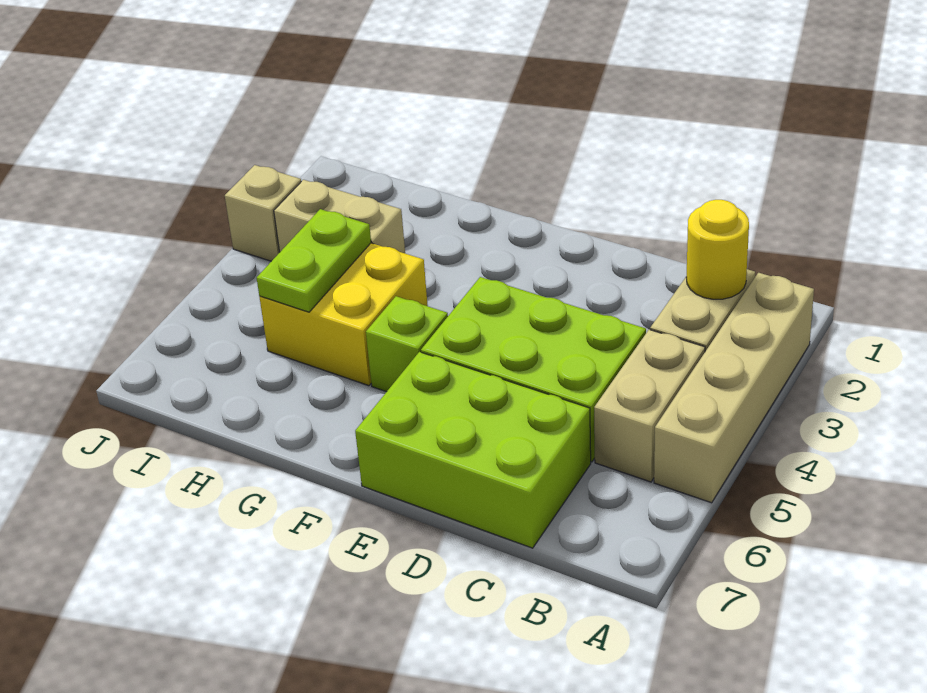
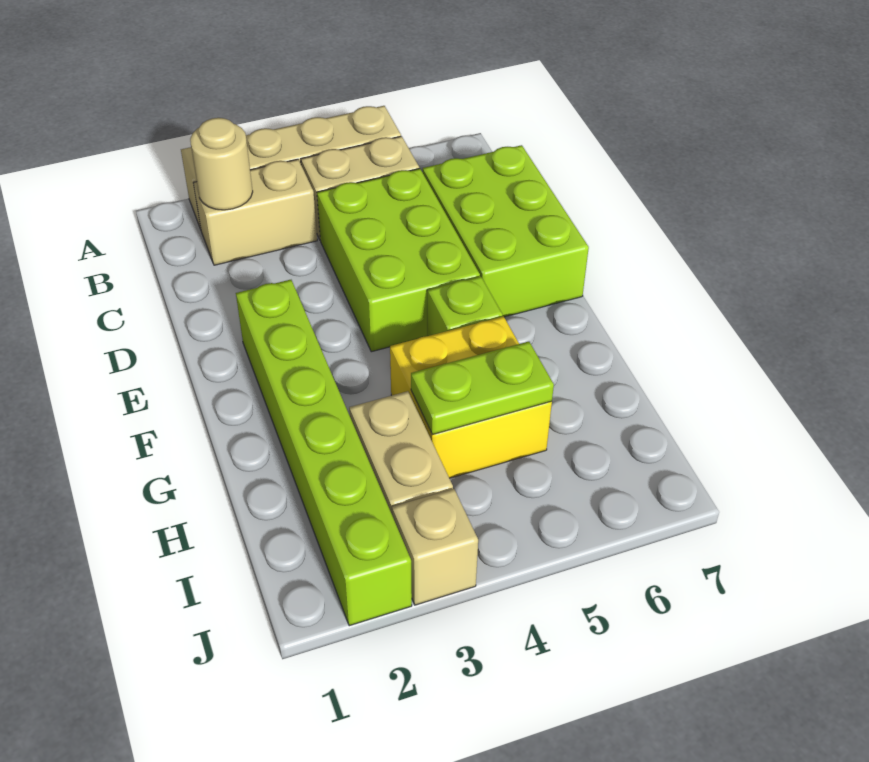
yellow round brick B2 level 2 -> tan round brick B2 level 2
none -> lime brick E2:J2 level 1

